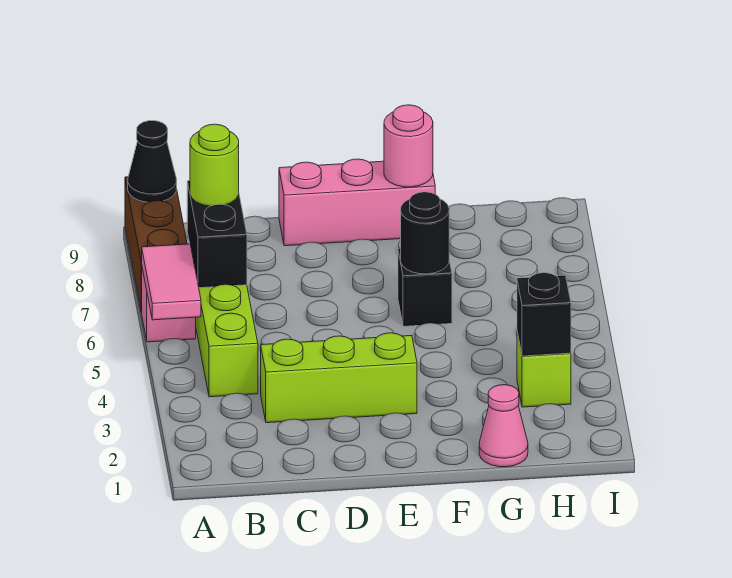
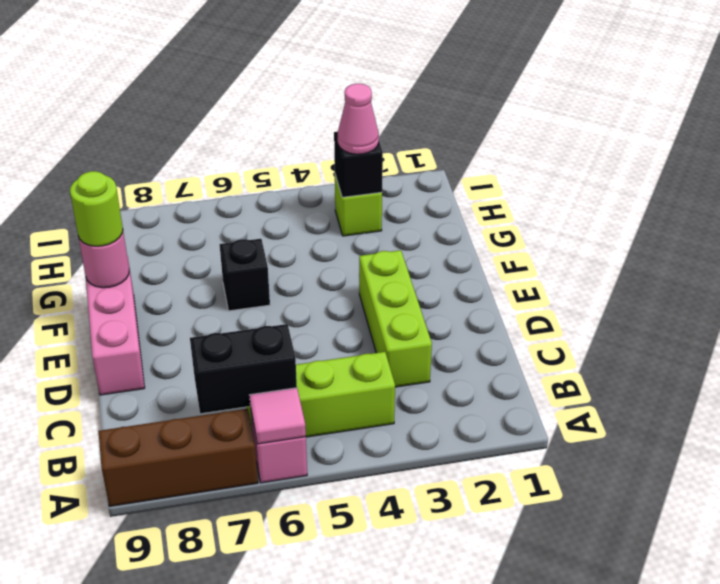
pink tile A5:A6 level 2 -> pink tile A6 level 2
black cone A9 level 2 -> none
lime round brick B7 level 3 -> lime round brick F9 level 3
black round brick F6 level 2 -> none
pink cone G1 level 1 -> pink cone H3 level 3

